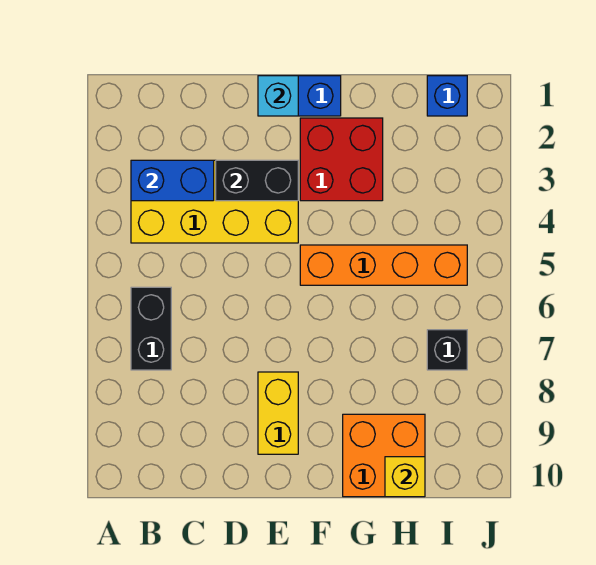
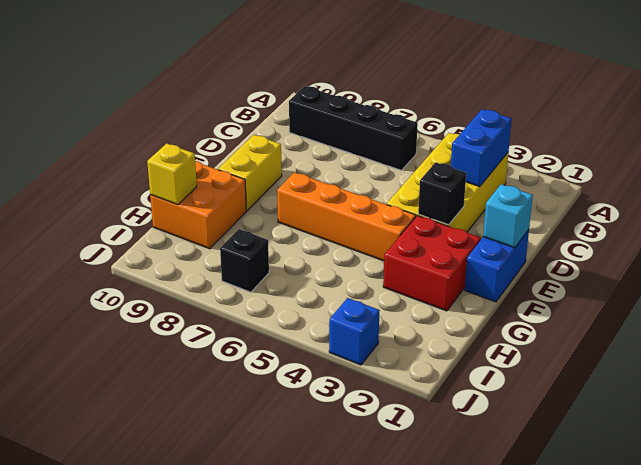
black brick B6:B7 level 1 -> black brick B6:B9 level 1
black brick D3:E3 level 2 -> black brick E3 level 2
yellow brick E8:E9 level 1 -> yellow brick E9:F9 level 1
orange brick F5:I5 level 1 -> orange brick F4:F7 level 1
blue brick I1 level 1 -> blue brick J3 level 1

